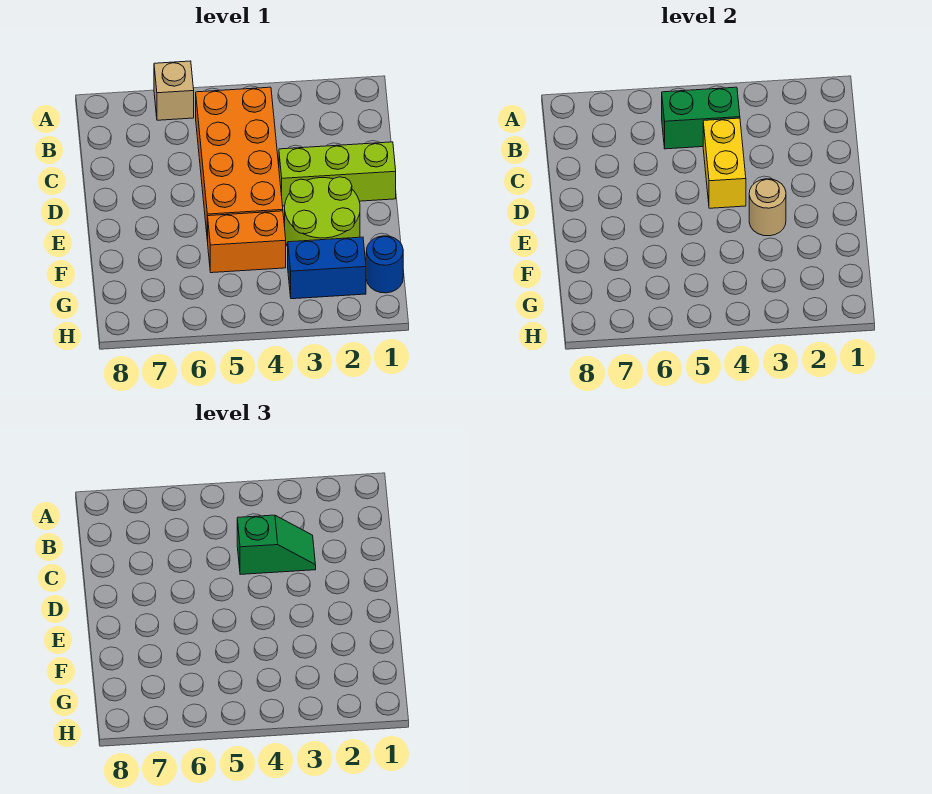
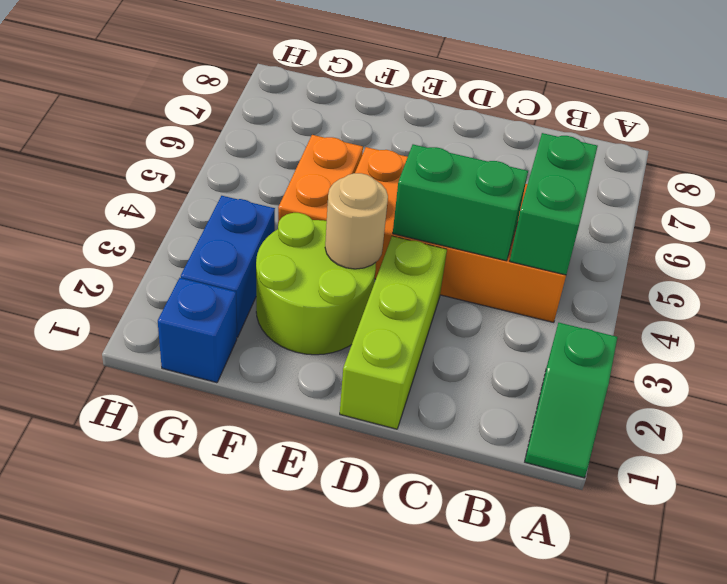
tan brick A6 level 1 -> none
green slope C3:C4 level 3 top 4 -> green slope A1:A2 level 1 top 2
yellow brick C4:D4 level 2 -> green brick C4:D4 level 2
blue round brick G1 level 1 -> blue brick G1 level 1

